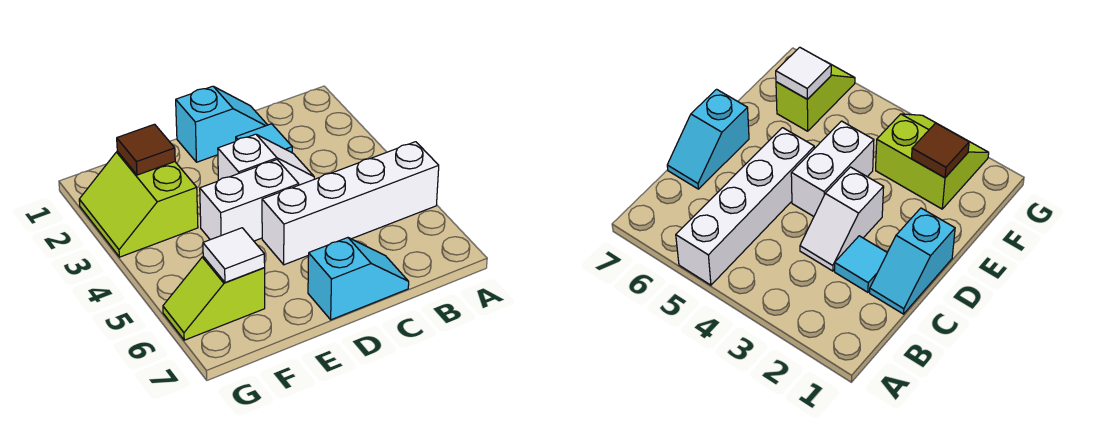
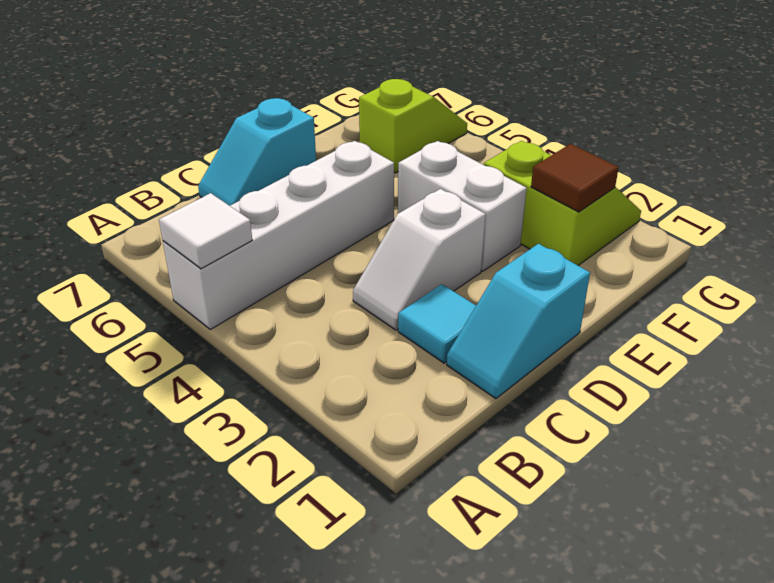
white brick D4:E4 level 1 -> white brick E3:E4 level 1
white tile F6 level 2 -> white tile A5 level 2

